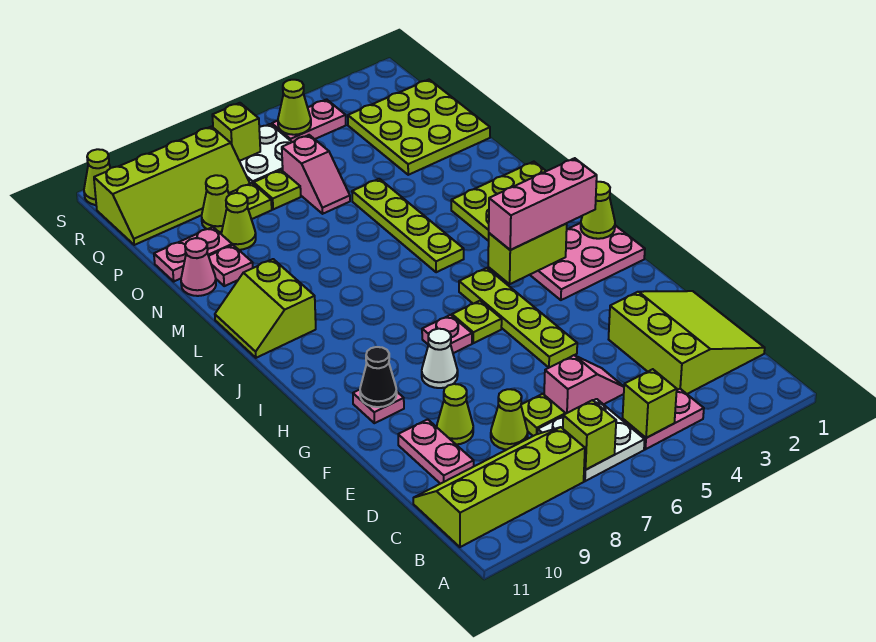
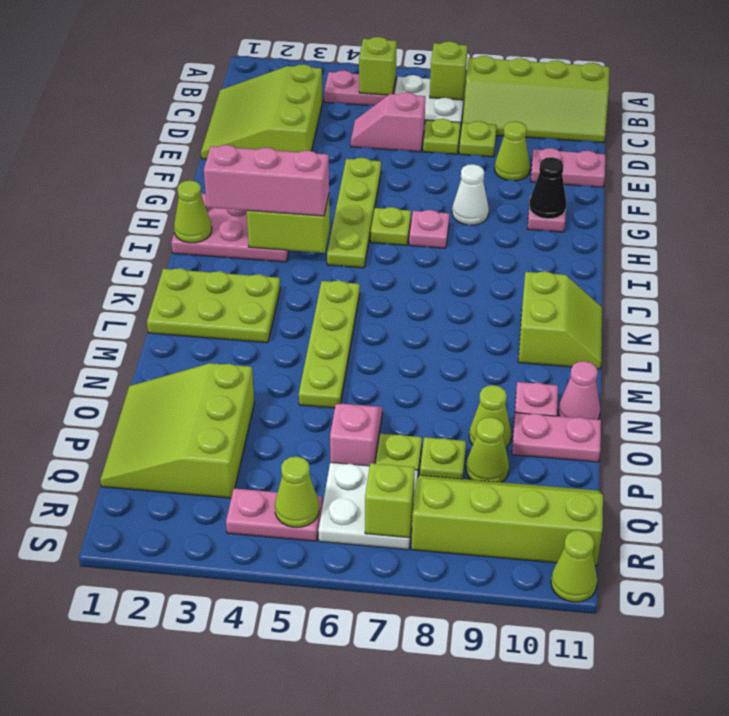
lime cone D8 level 1 -> lime plate D8 level 1
pink plate D10:E10 level 1 -> pink plate E10:E11 level 1
lime plate O1:Q3 level 1 -> lime slope O1:Q3 level 1 top 3

